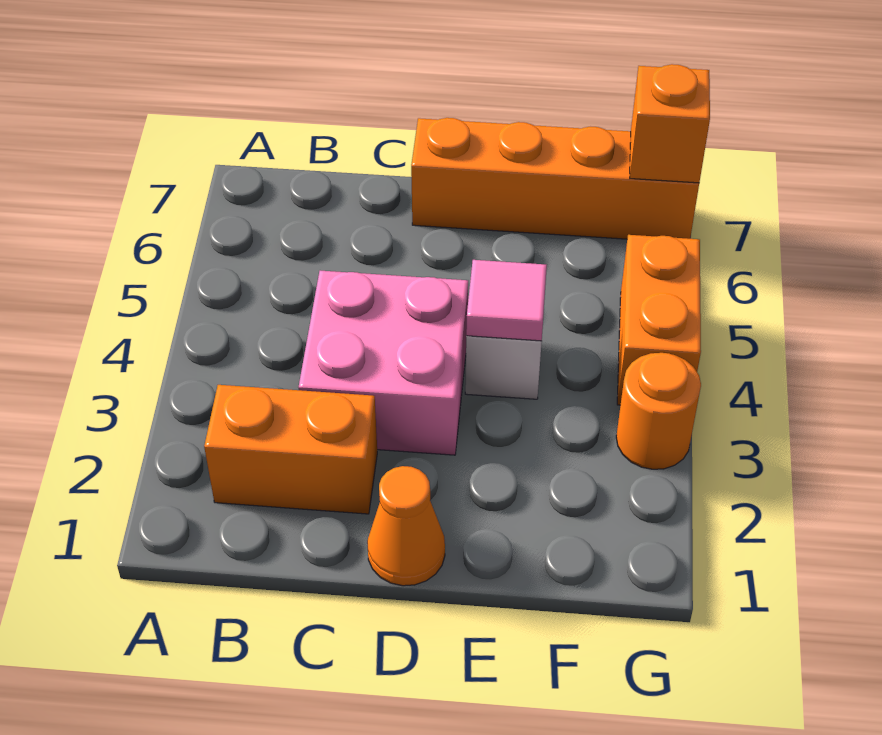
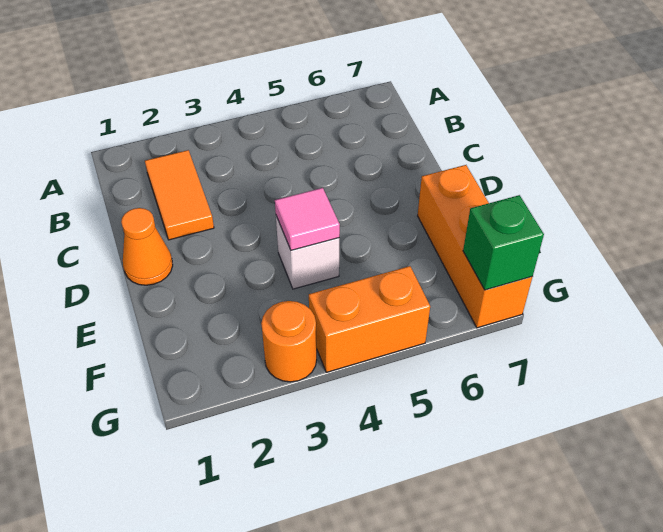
orange brick B2:C2 level 1 -> orange tile B2:C2 level 1
pink brick C3:D4 level 1 -> none
orange brick D7:G7 level 1 -> orange brick E7:G7 level 1
orange brick G7 level 2 -> green brick G7 level 2

